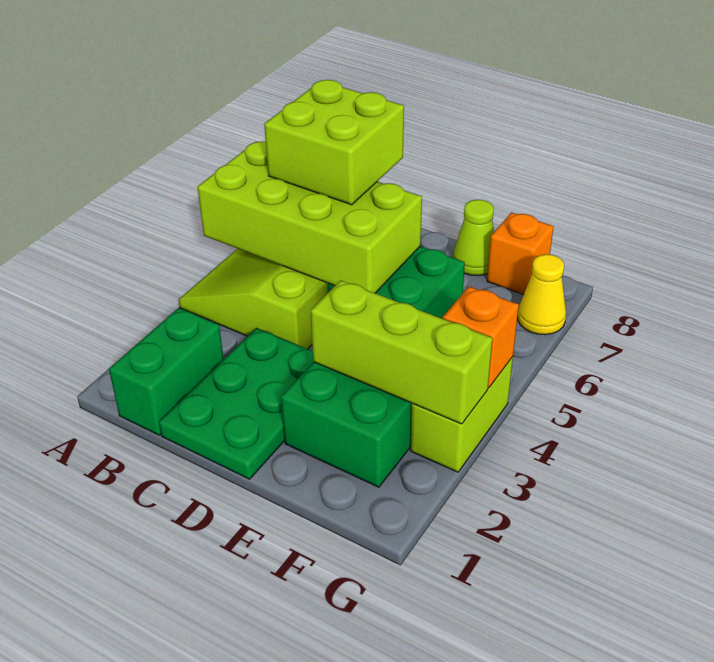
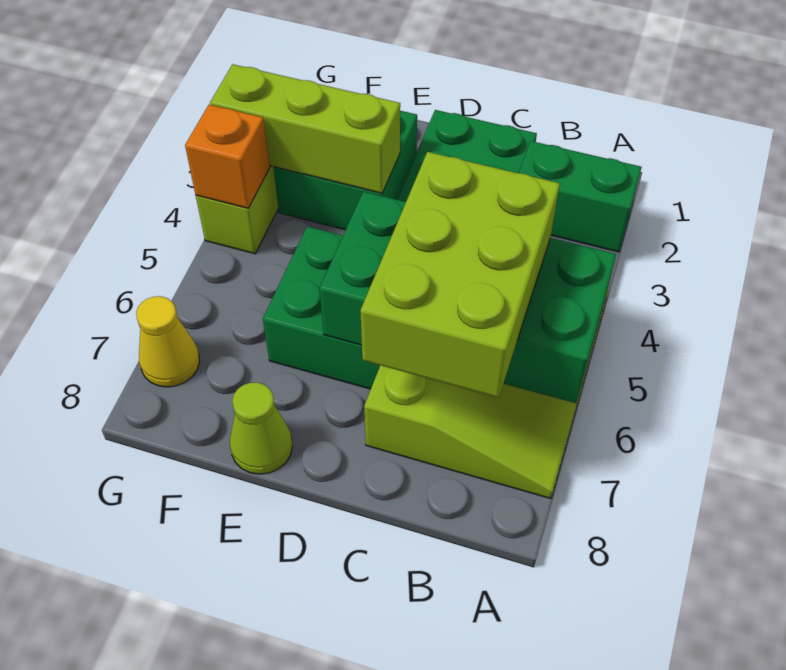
lime brick A5:D6 level 2 -> green brick A5:D6 level 2
green brick B1:B2 level 1 -> green brick A2:B2 level 1
lime brick B6:C7 level 3 -> lime brick B5:C7 level 3
orange brick F8 level 1 -> none

